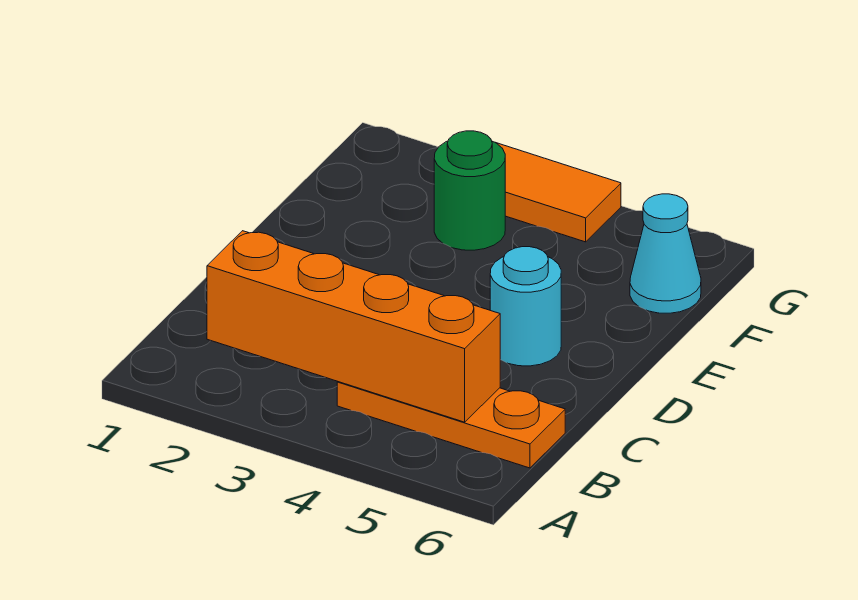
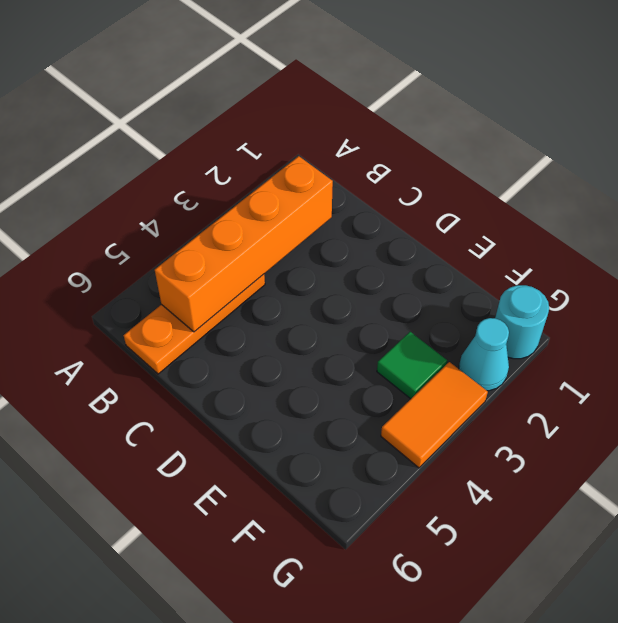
cyan round brick D5 level 1 -> cyan round brick G1 level 1
green round brick F3 level 1 -> green tile F3 level 1
cyan cone F6 level 1 -> cyan cone G2 level 1

